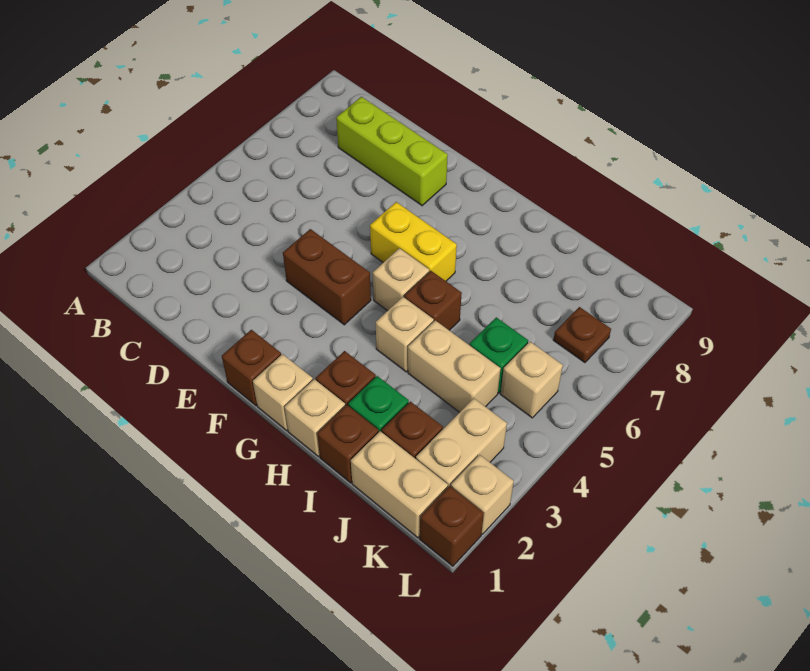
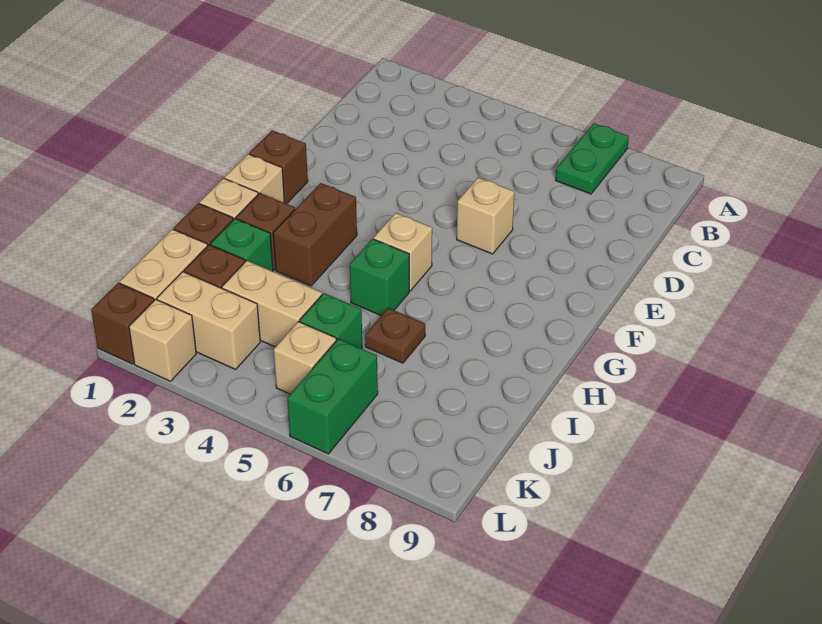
none -> green plate A7:B7 level 1
lime brick C8:E8 level 1 -> none
brown brick E4:F4 level 1 -> brown brick G3:H3 level 1
yellow brick F6:G6 level 1 -> none
tan brick H4 level 1 -> tan brick E6 level 1
brown brick H5 level 1 -> green brick H5 level 1
tan brick I4:J4 level 1 -> tan brick J3:J4 level 1
none -> green brick K6:L6 level 1
brown plate K7 level 1 -> brown plate I6 level 1

